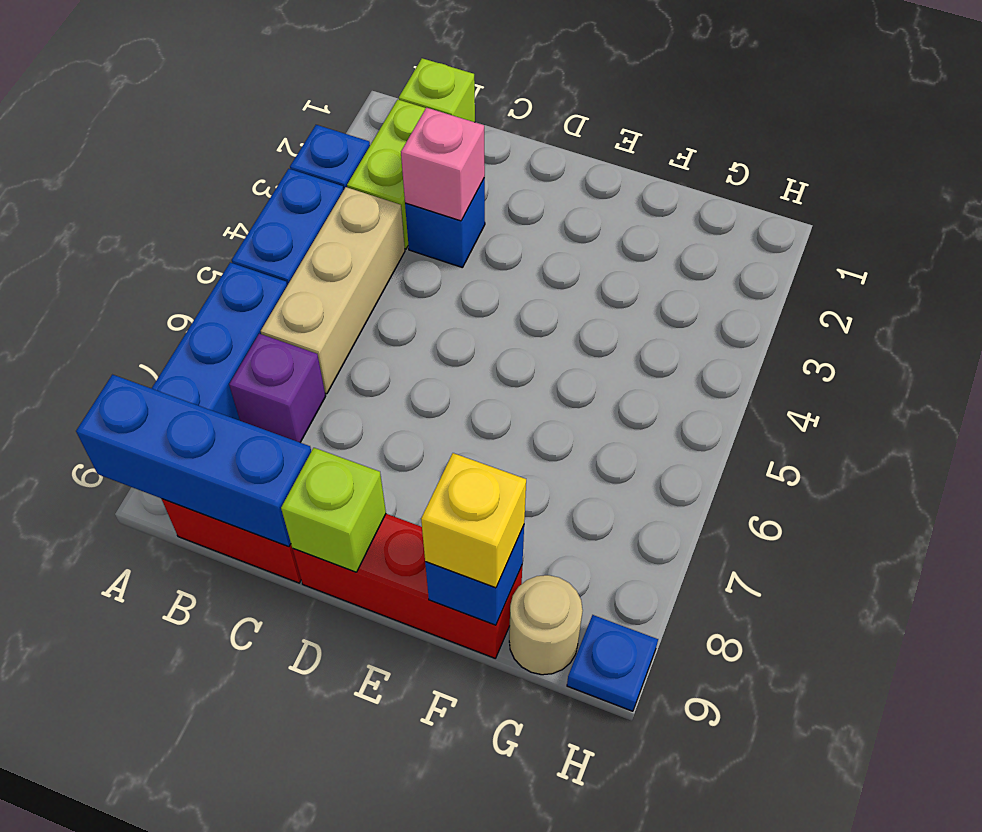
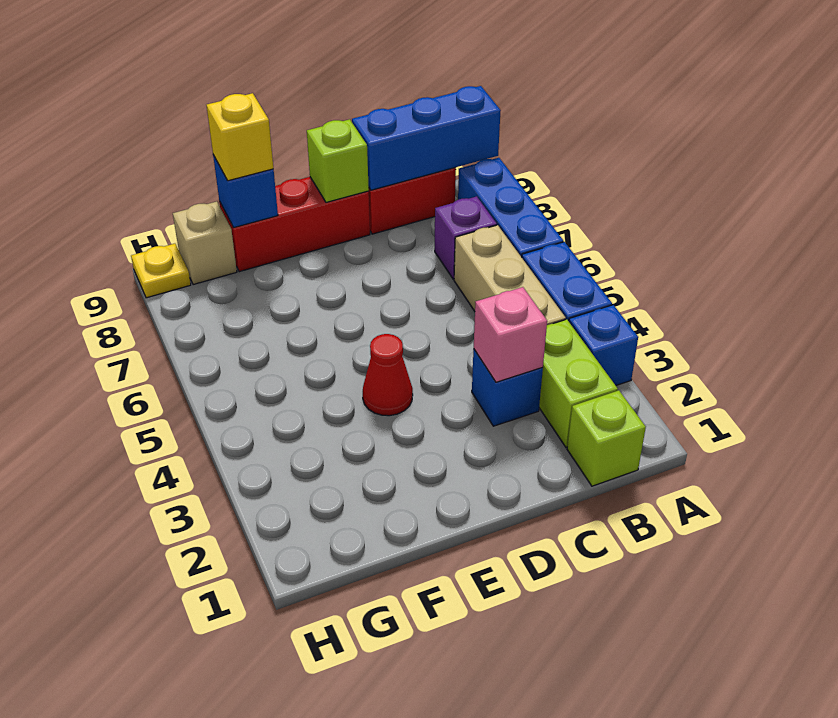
none -> red cone E4 level 1
tan round brick G9 level 1 -> tan brick G9 level 1
blue plate H9 level 1 -> yellow plate H9 level 1

